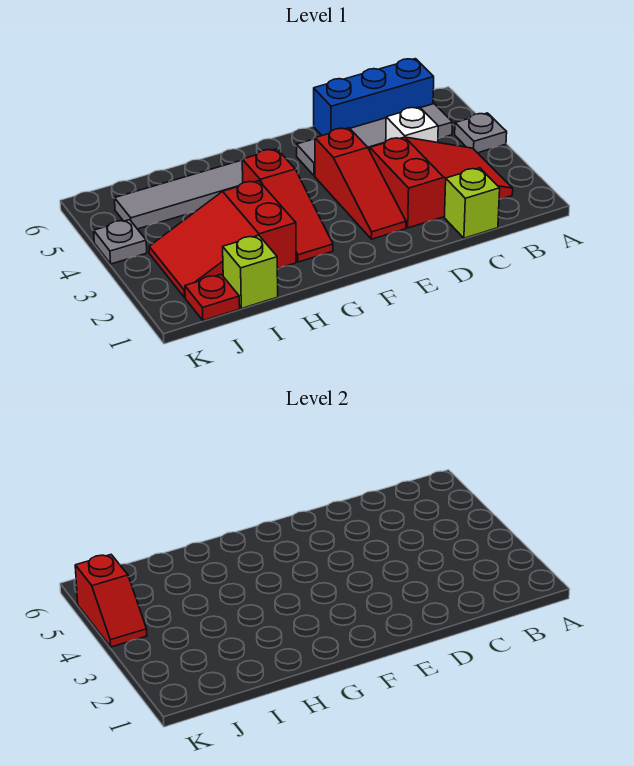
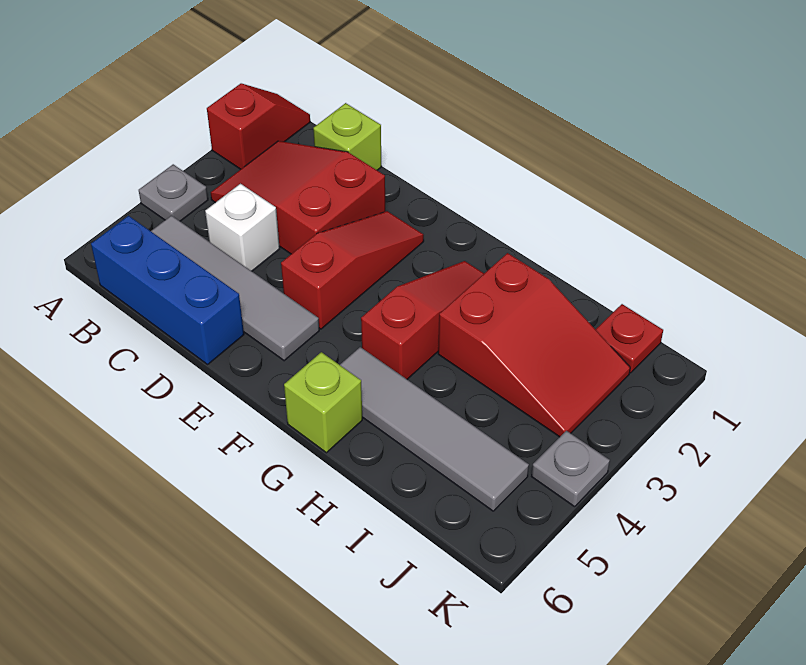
lime brick I1 level 1 -> lime brick G6 level 1
red slope K4:K5 level 2 top 5 -> red slope A1:A2 level 1 top 2

